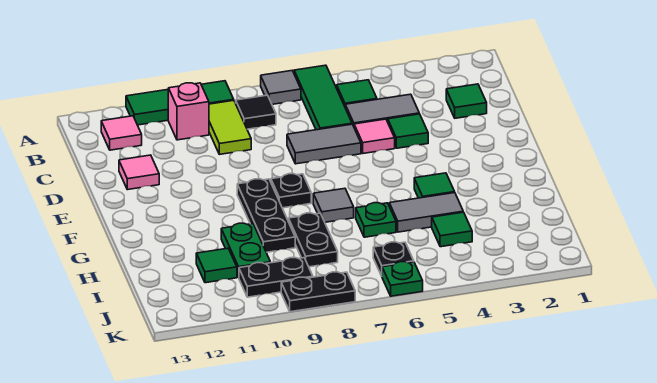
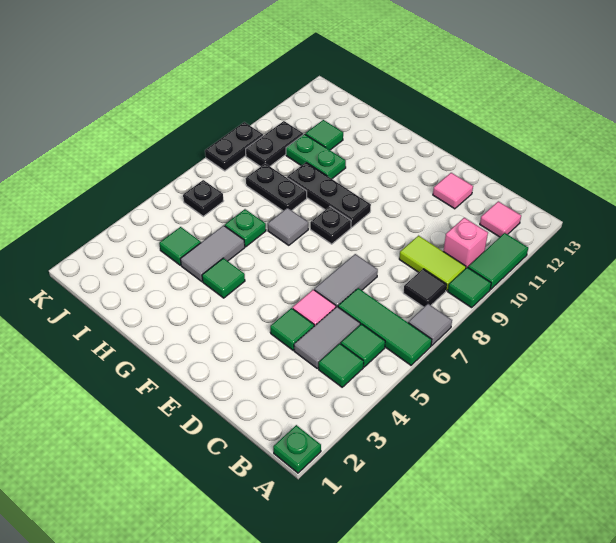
green tile C2 level 1 -> green tile B4 level 1
green plate K6 level 1 -> green plate A1 level 1

